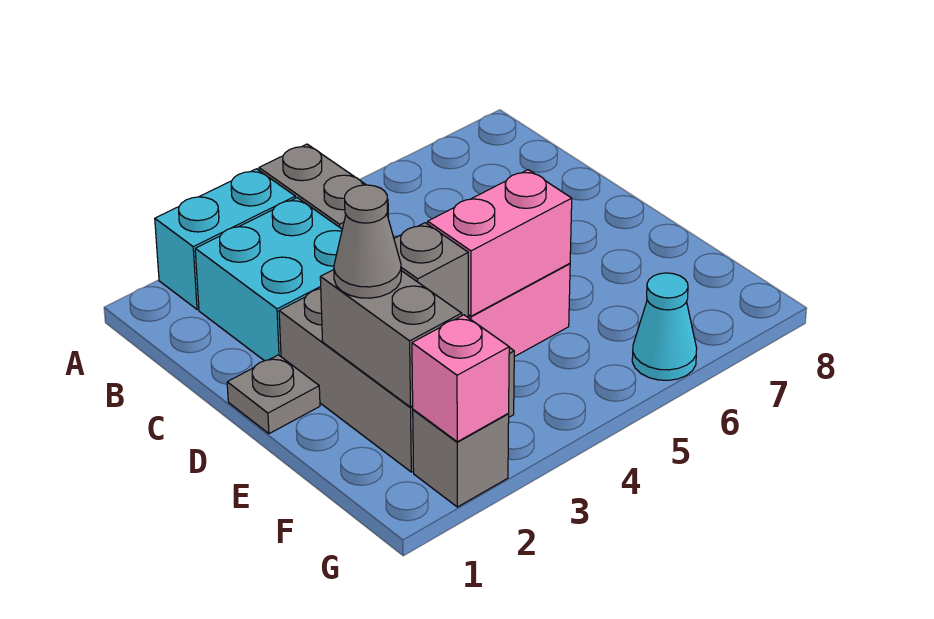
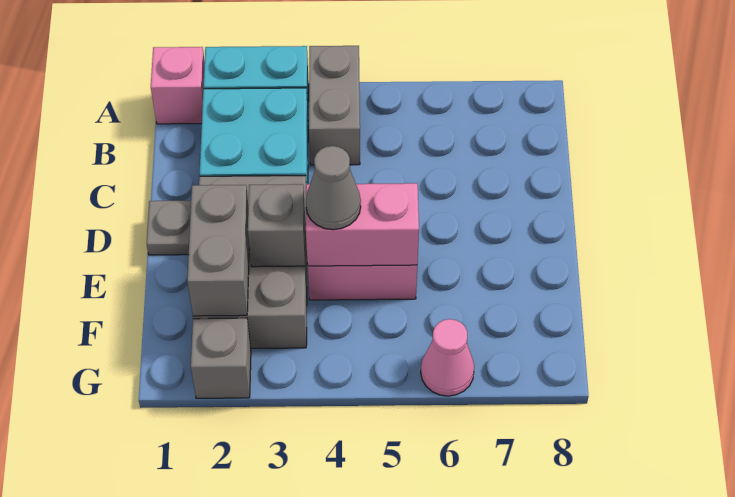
grey cone E2 level 3 -> grey cone E4 level 3
pink brick G2 level 2 -> pink brick A1 level 1
cyan cone G6 level 1 -> pink cone G6 level 1

